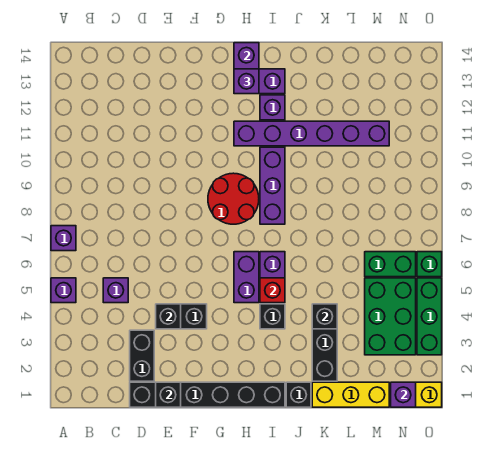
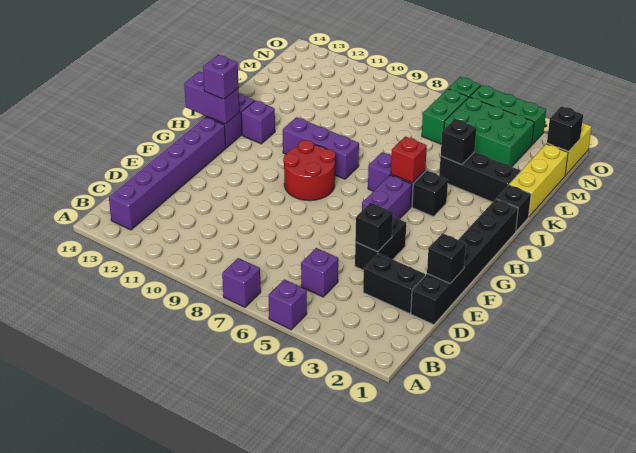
purple brick H5:H6 level 1 -> purple brick G5:H5 level 1
purple brick H11:M11 level 1 -> purple brick B13:G13 level 1
purple brick N1 level 2 -> black brick N1 level 2

